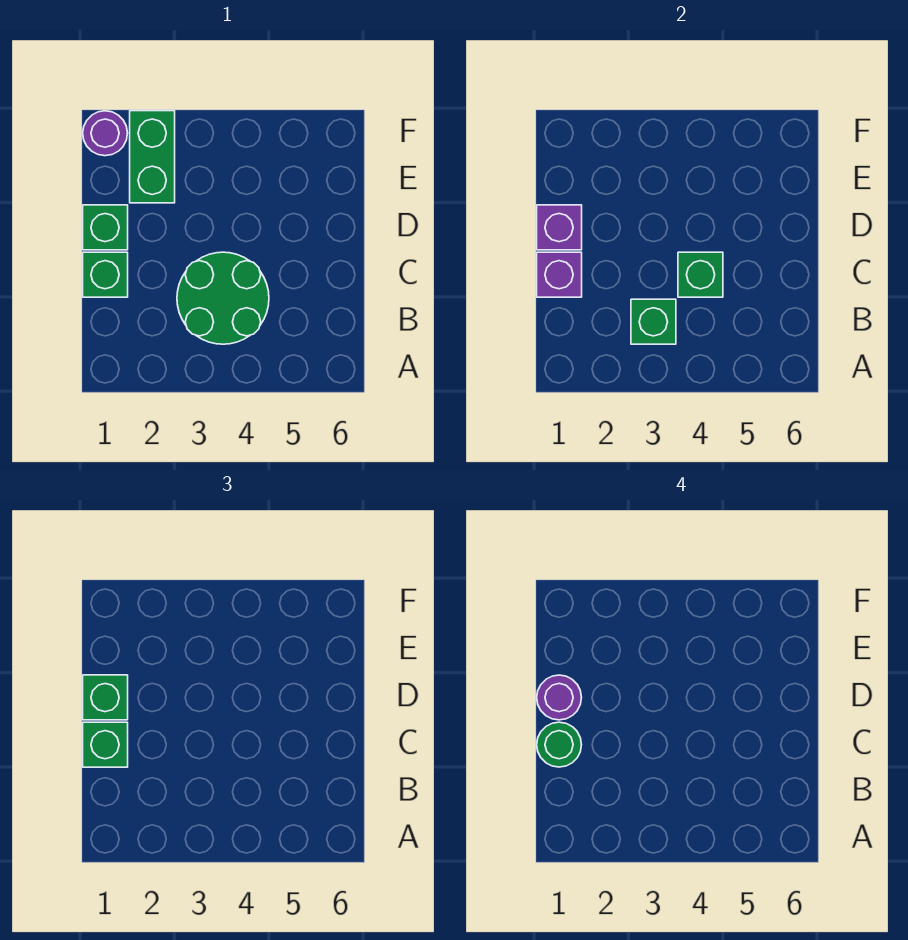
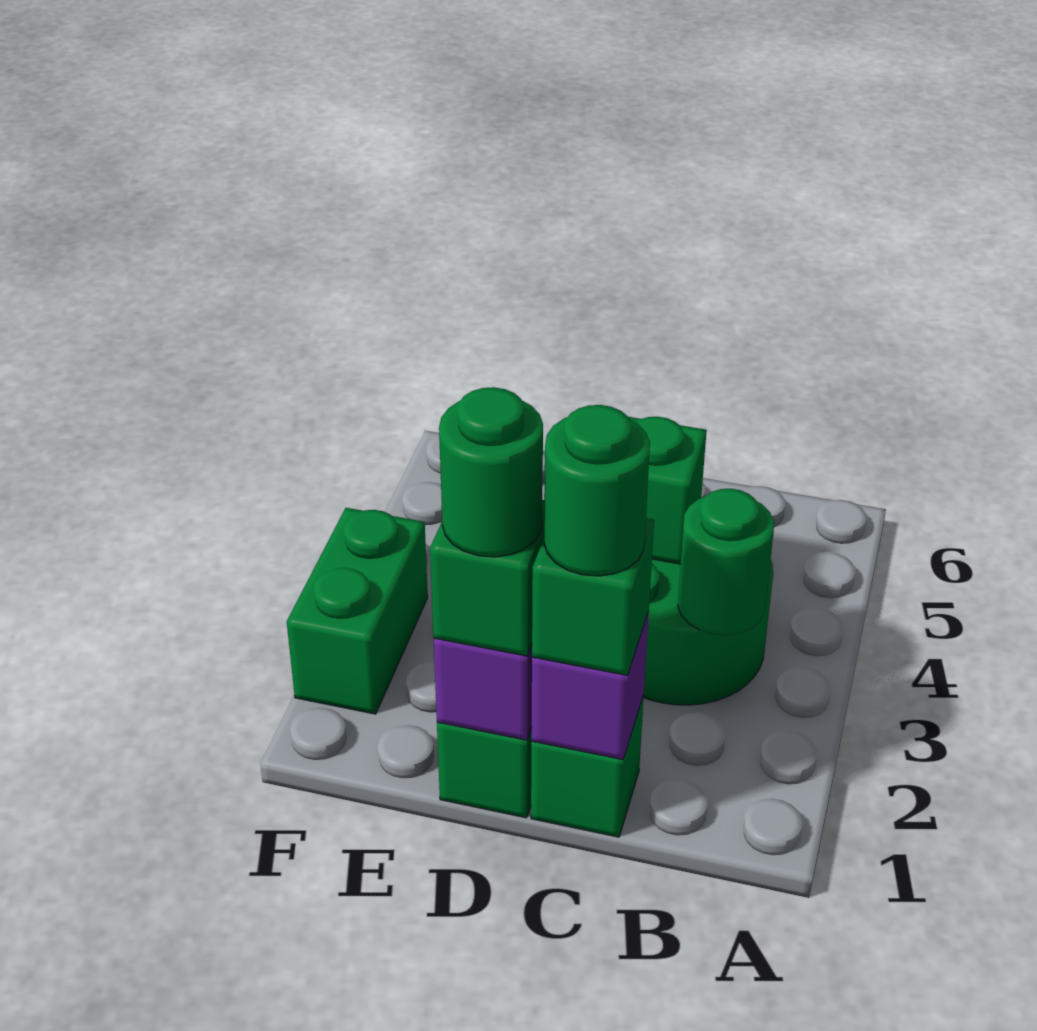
green brick B3 level 2 -> green round brick B3 level 2
purple round brick D1 level 4 -> green round brick D1 level 4
green brick E2:F2 level 1 -> green brick F2:F3 level 1
purple round brick F1 level 1 -> none

